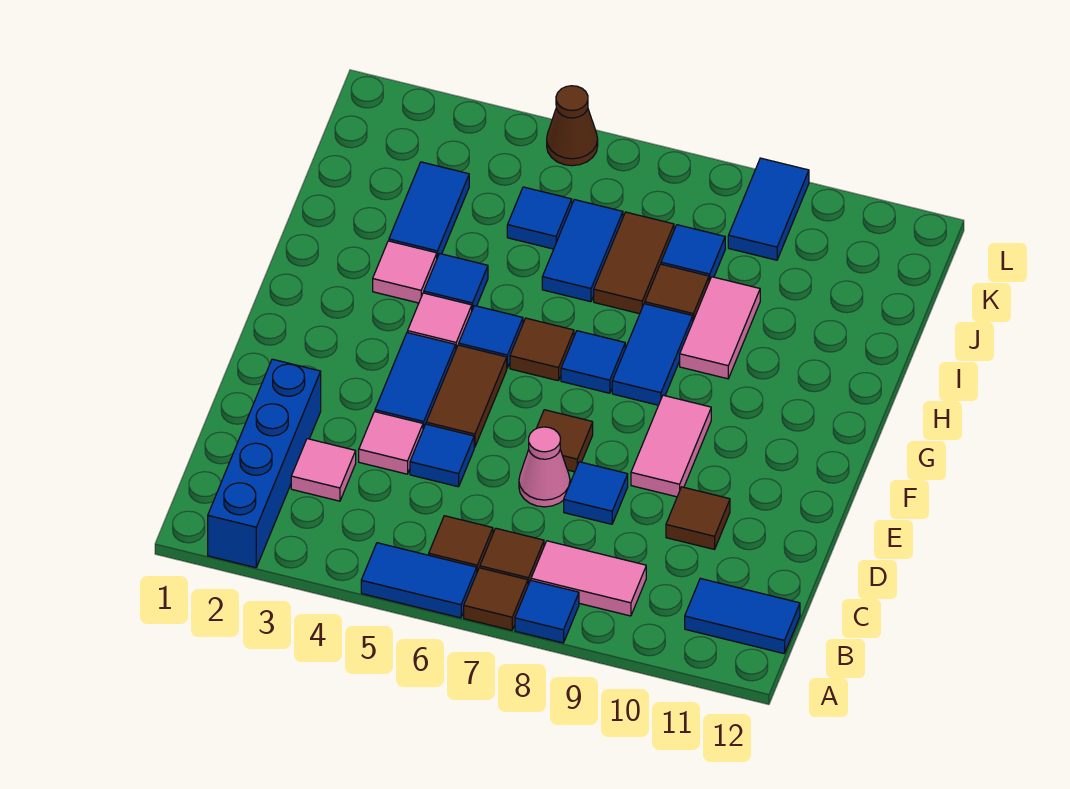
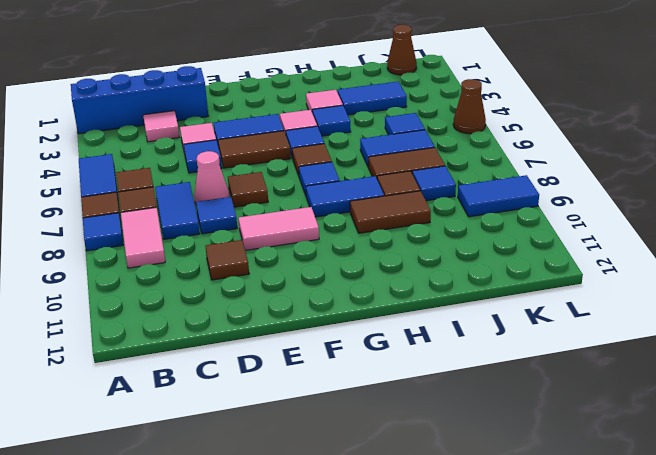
blue tile B11:B12 level 1 -> blue tile C7:C8 level 1
pink tile H9:I9 level 1 -> brown tile H9:I9 level 1
none -> brown cone K1 level 1

